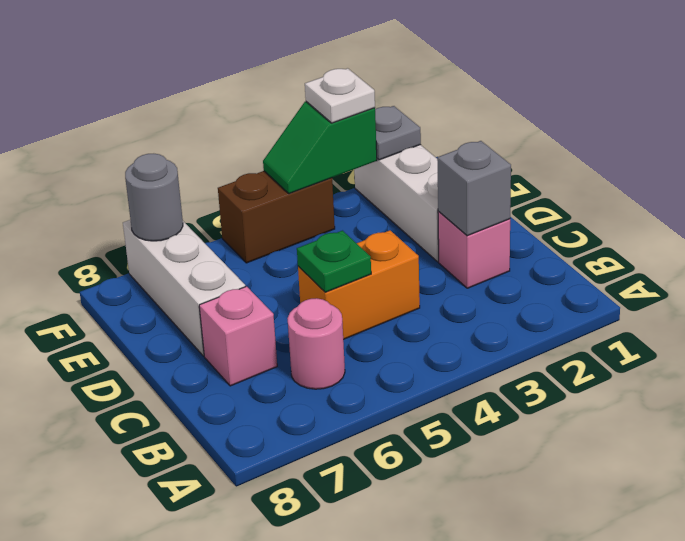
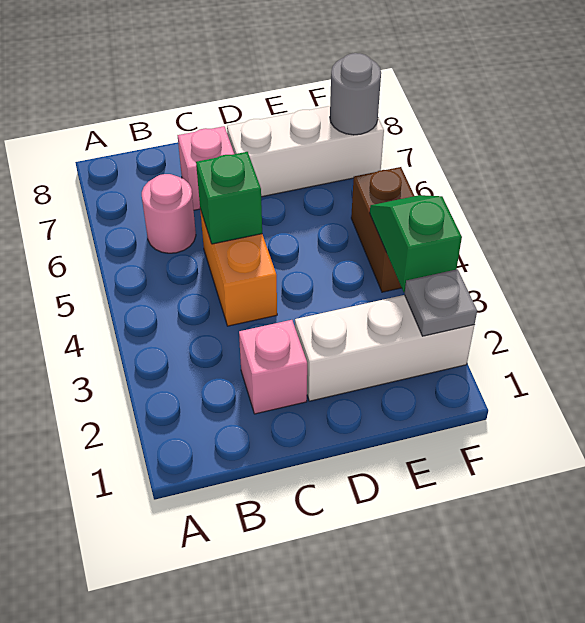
grey brick C2 level 2 -> none
green plate C5 level 2 -> green brick C5 level 2
white plate F3 level 3 -> none

